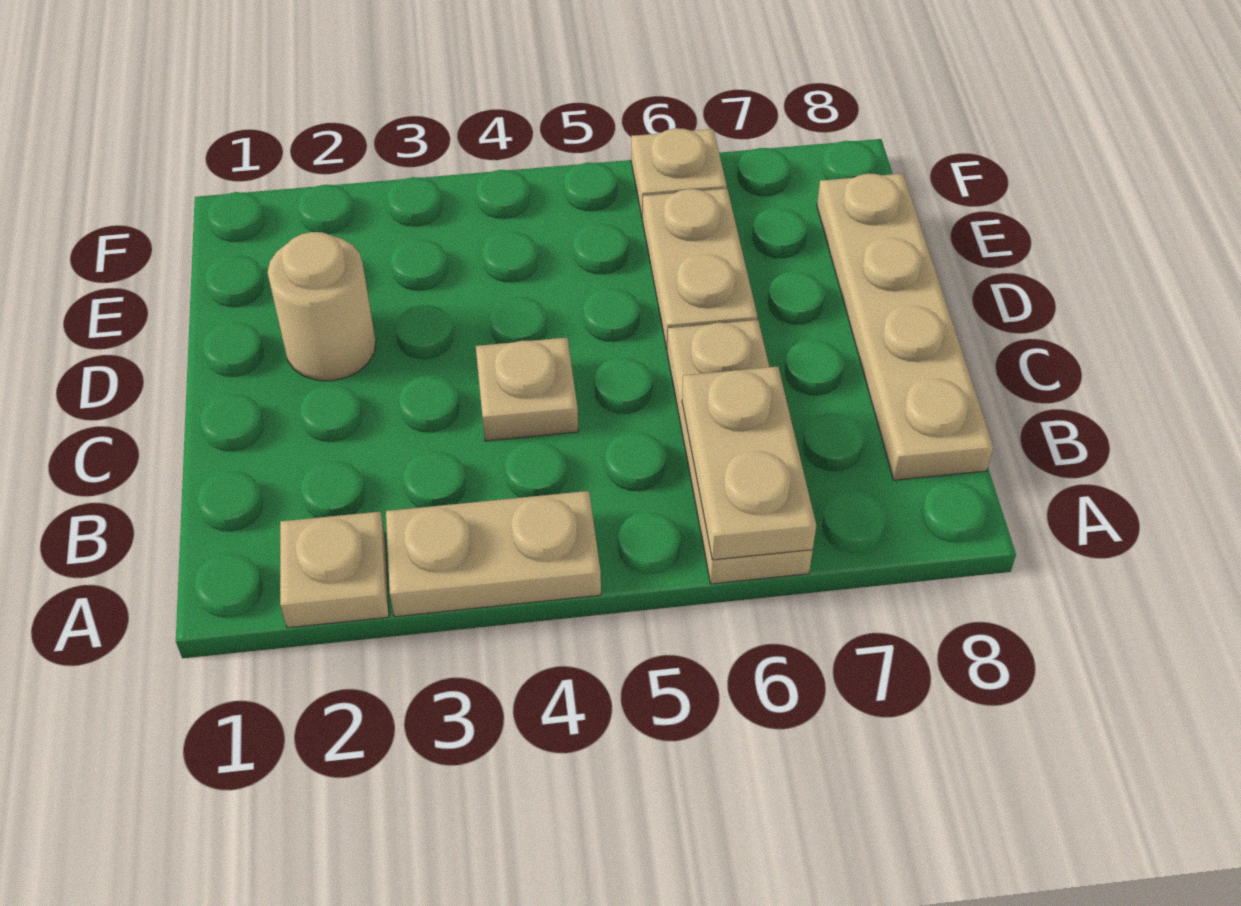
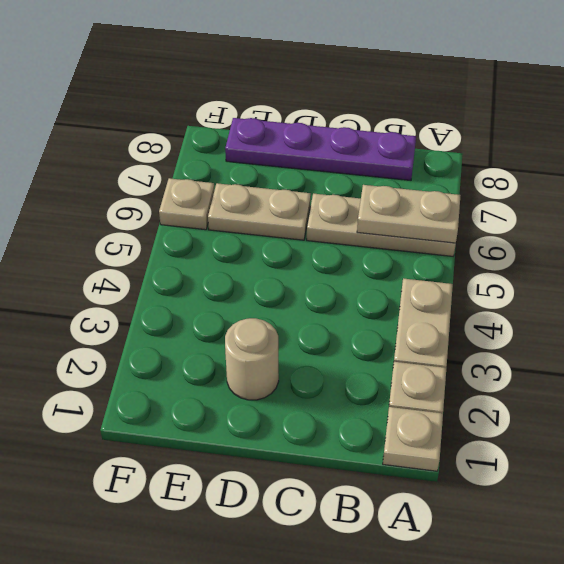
tan plate B8:E8 level 1 -> purple plate B8:E8 level 1
tan plate C4 level 1 -> tan plate A1 level 1

